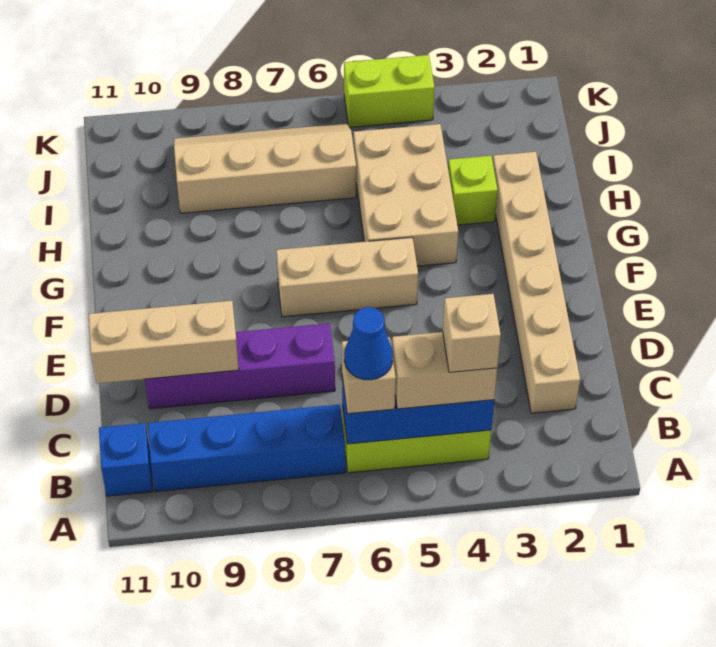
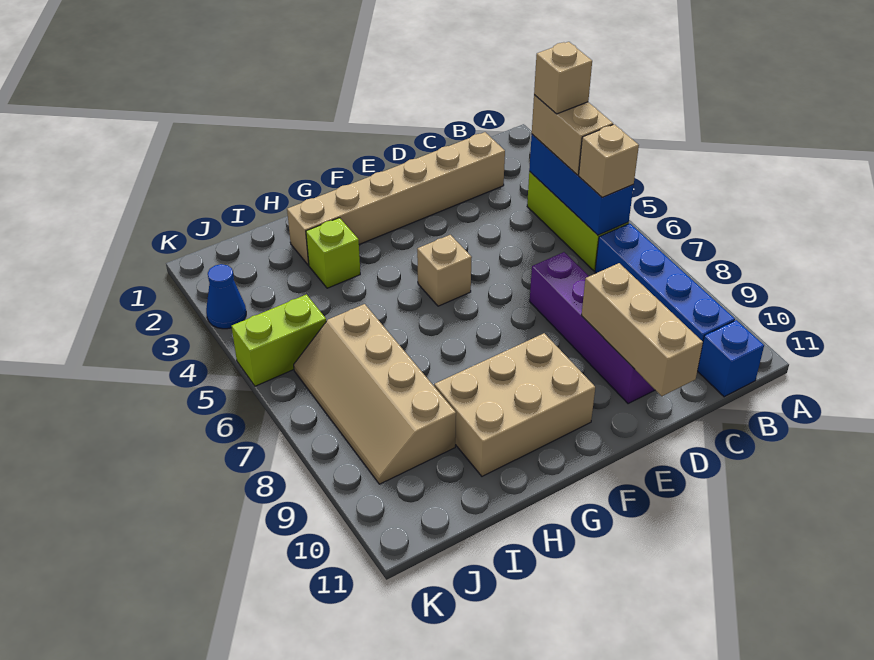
blue cone B6 level 4 -> blue cone K3 level 1
tan brick F5:F7 level 1 -> tan brick F5 level 1
tan brick G4:I5 level 1 -> tan brick F9:H10 level 1
lime brick K4:K5 level 1 -> lime brick J5:K5 level 1

